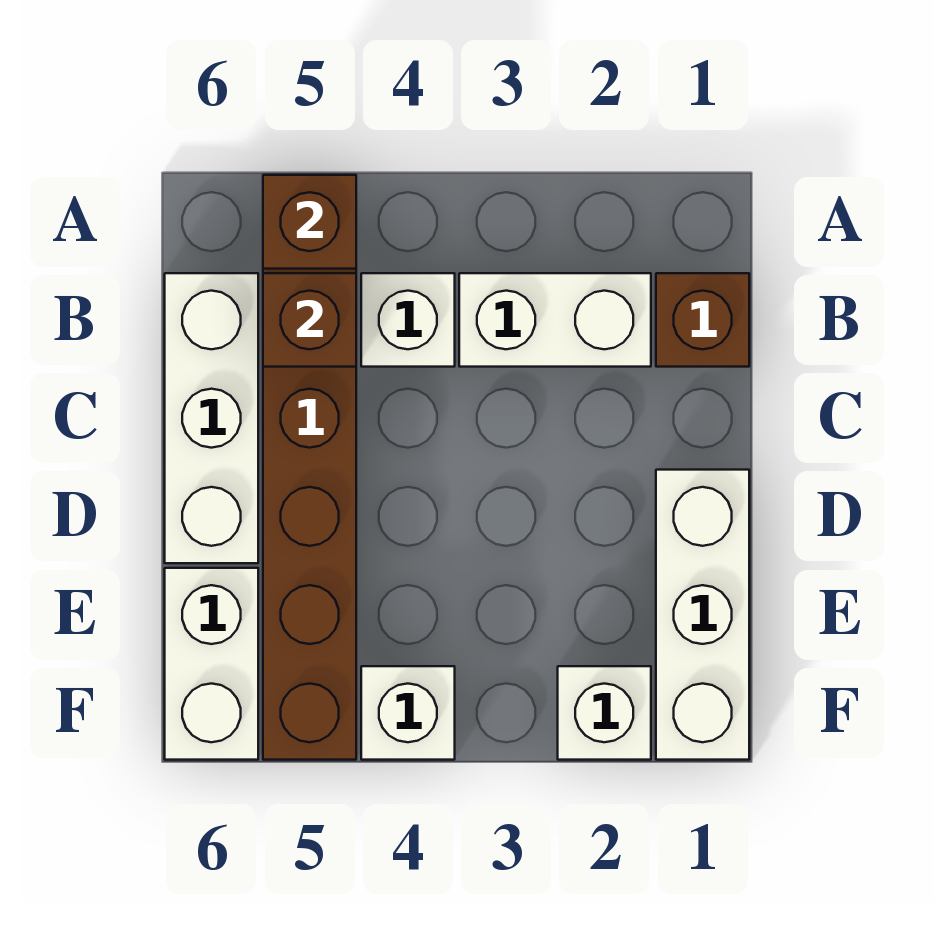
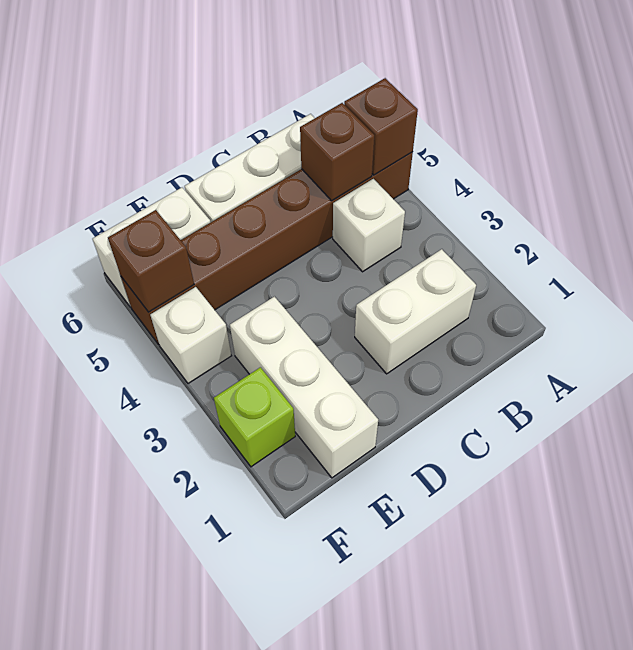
brown brick B1 level 1 -> brown brick F5 level 2
white brick B2:B3 level 1 -> white brick B2:C2 level 1
white brick D1:F1 level 1 -> white brick E1:E3 level 1
white brick F2 level 1 -> lime brick F2 level 1

